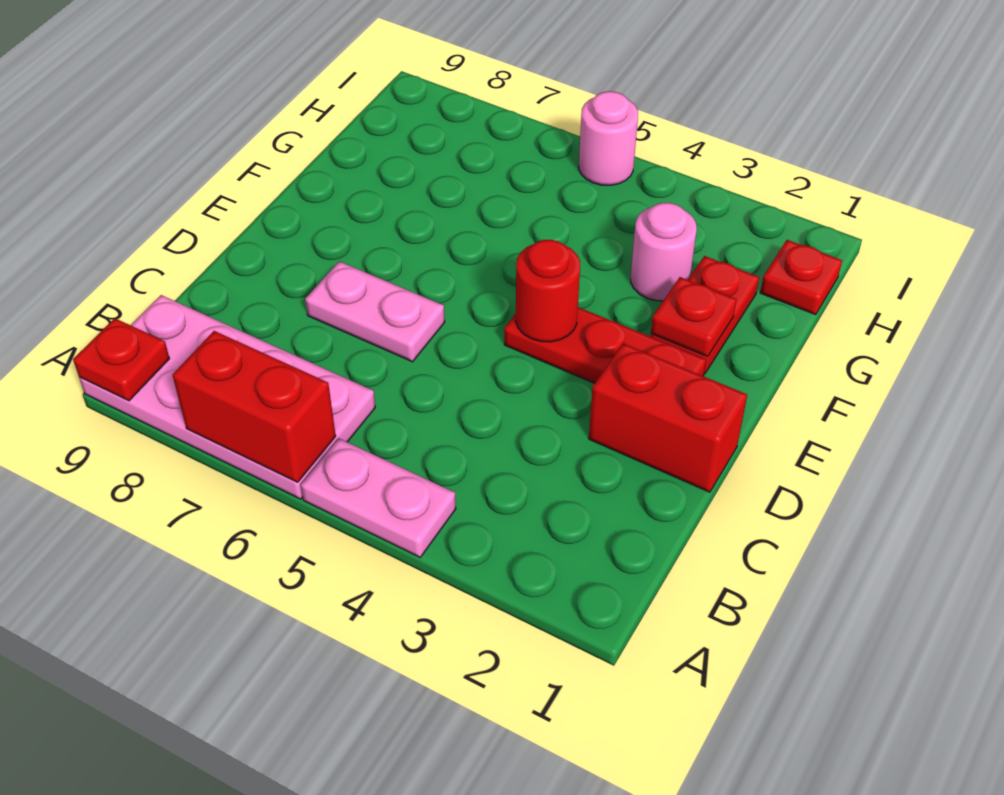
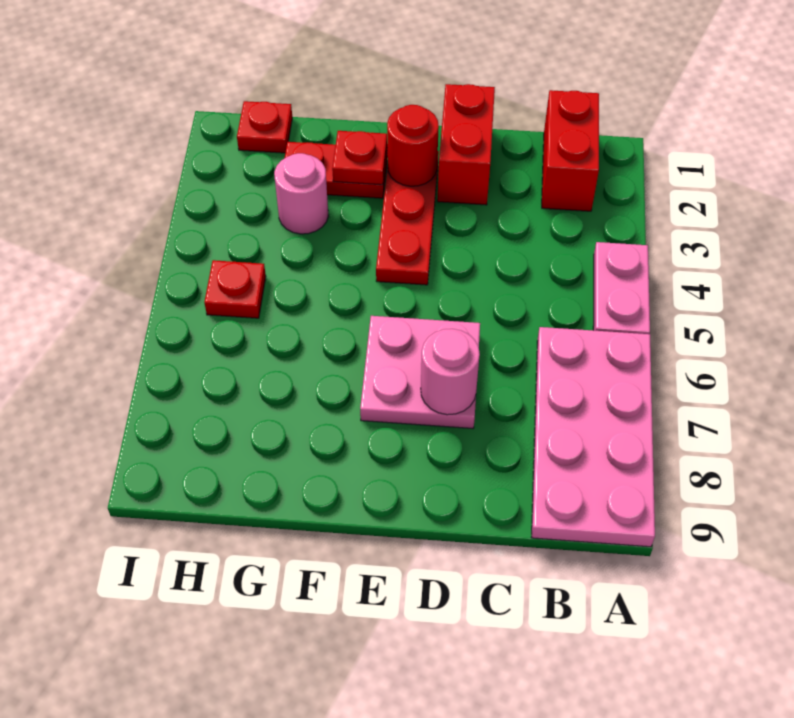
red brick A6:A7 level 2 -> red brick B1:B2 level 1
red plate A9 level 2 -> red plate H5 level 1
pink plate D6:D7 level 1 -> pink plate D6:E7 level 1
red round brick E4 level 2 -> red round brick E2 level 2
pink round brick I5 level 1 -> pink round brick D7 level 2

